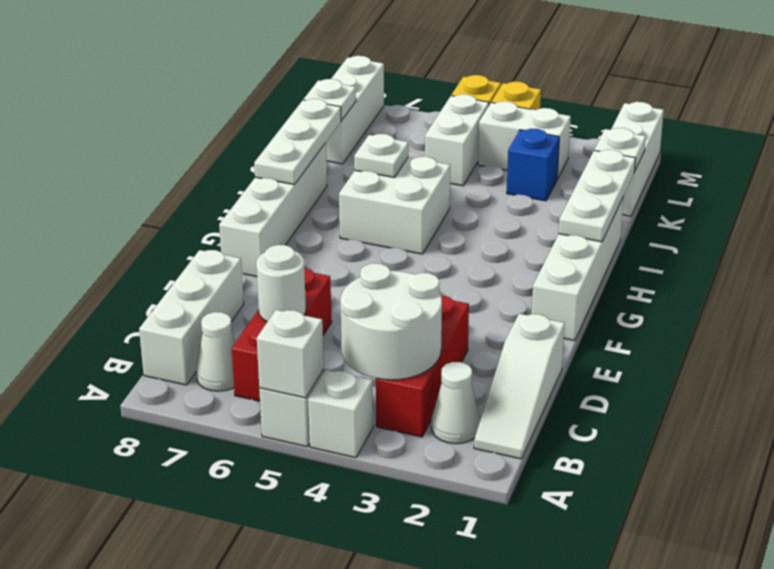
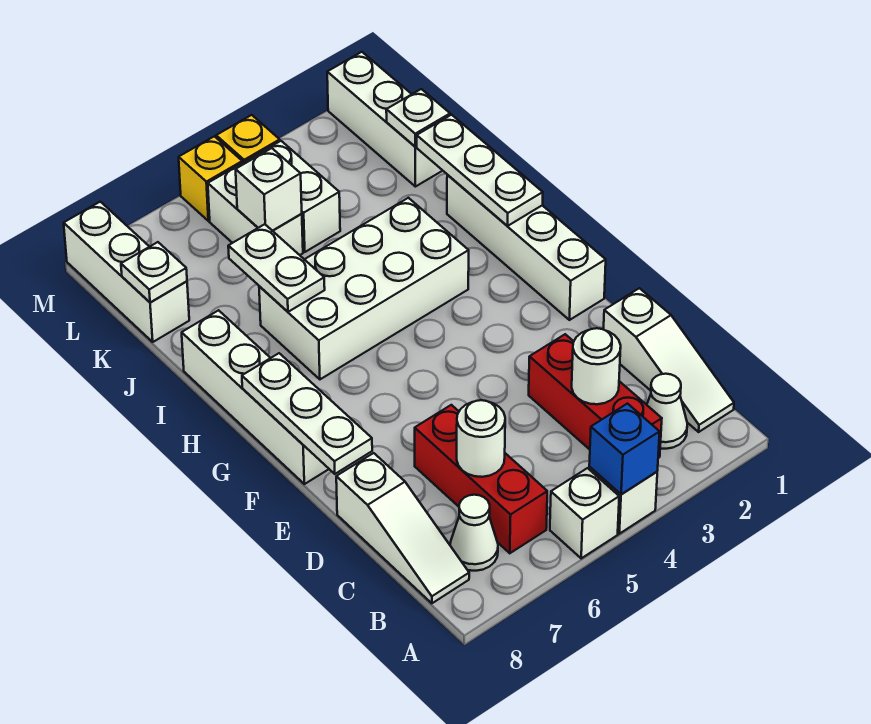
white brick A5 level 2 -> white brick K5 level 2
white round brick B3:C4 level 2 -> white round brick C3 level 2
white brick B8:D8 level 1 -> white slope B8:D8 level 1 top D
white brick H5:I6 level 1 -> white brick H3:I6 level 1
white plate H8:J8 level 2 -> white plate E8:G8 level 2
white plate I6 level 2 -> white plate I6:J6 level 2
blue brick K3 level 1 -> blue brick A4 level 2
white brick L3:L4 level 1 -> white brick K4:L4 level 1

